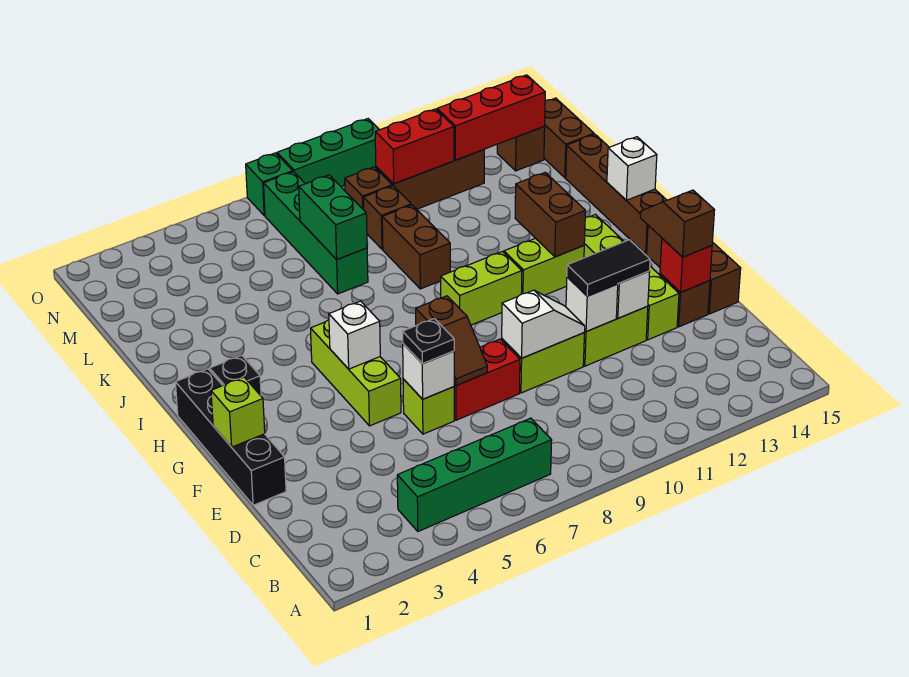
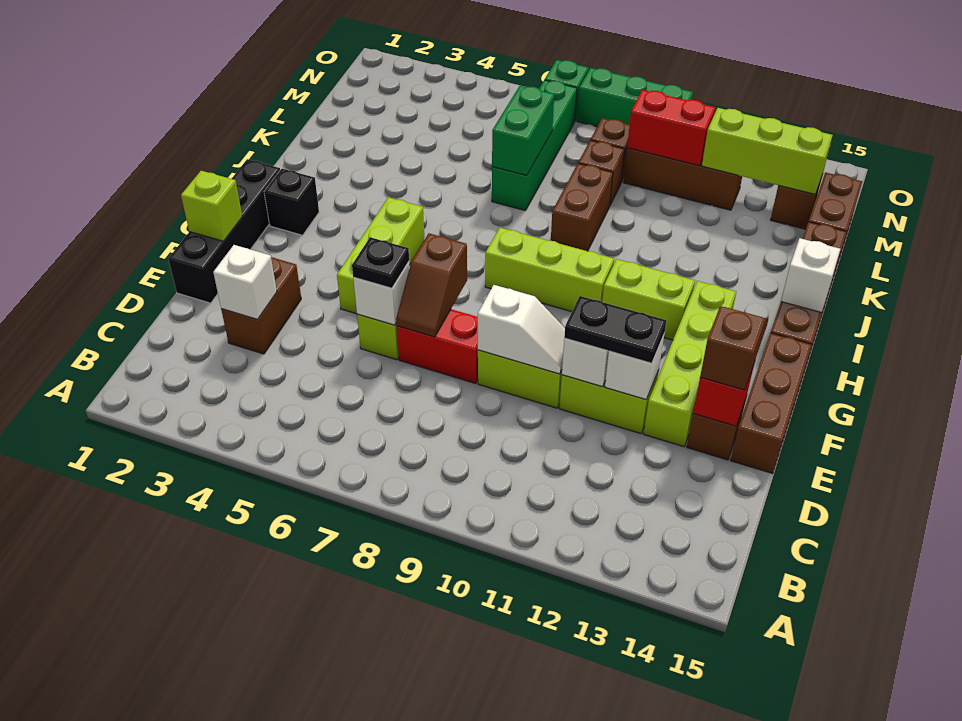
green brick B4:B7 level 1 -> none
black tile E11:E12 level 3 -> black plate E11:E12 level 3
white brick G5 level 2 -> white brick D3 level 2
lime brick H9:H10 level 1 -> lime brick H8:H10 level 1
brown brick H12:I12 level 2 -> brown brick D3:E3 level 1
red brick M12:M14 level 2 -> lime brick M12:M14 level 2

